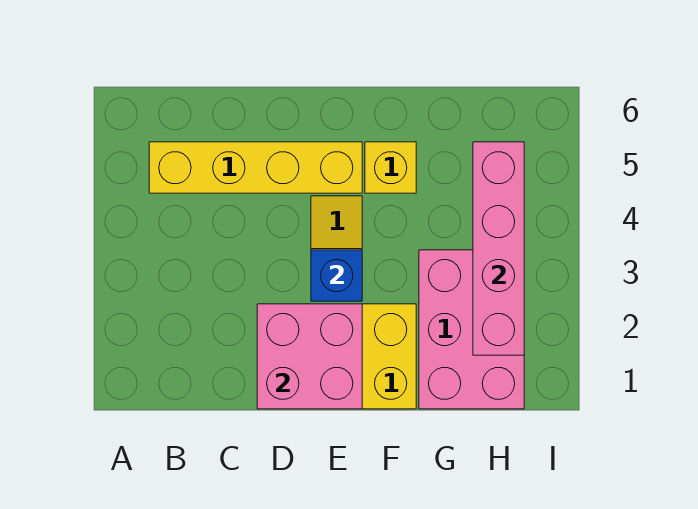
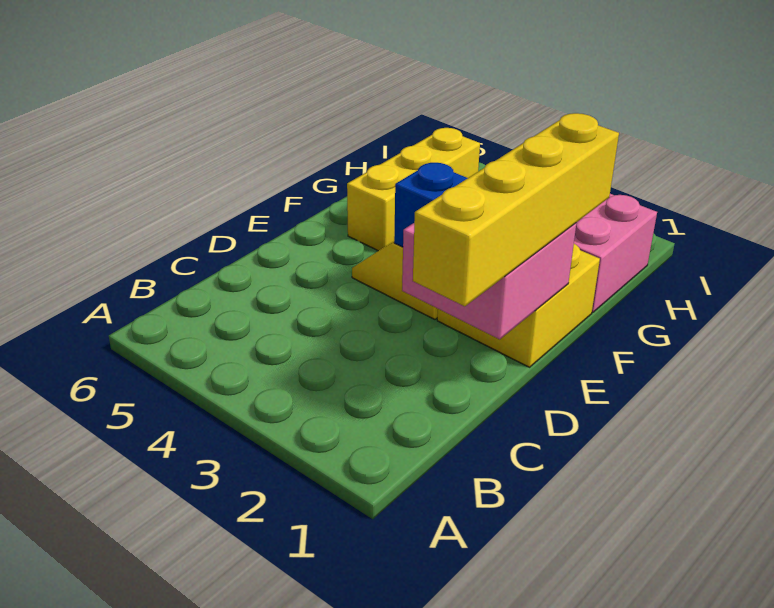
yellow brick B5:E5 level 1 -> yellow brick C1:F1 level 3
yellow brick F5 level 1 -> yellow brick F5:H5 level 1
pink brick H2:H5 level 2 -> none

